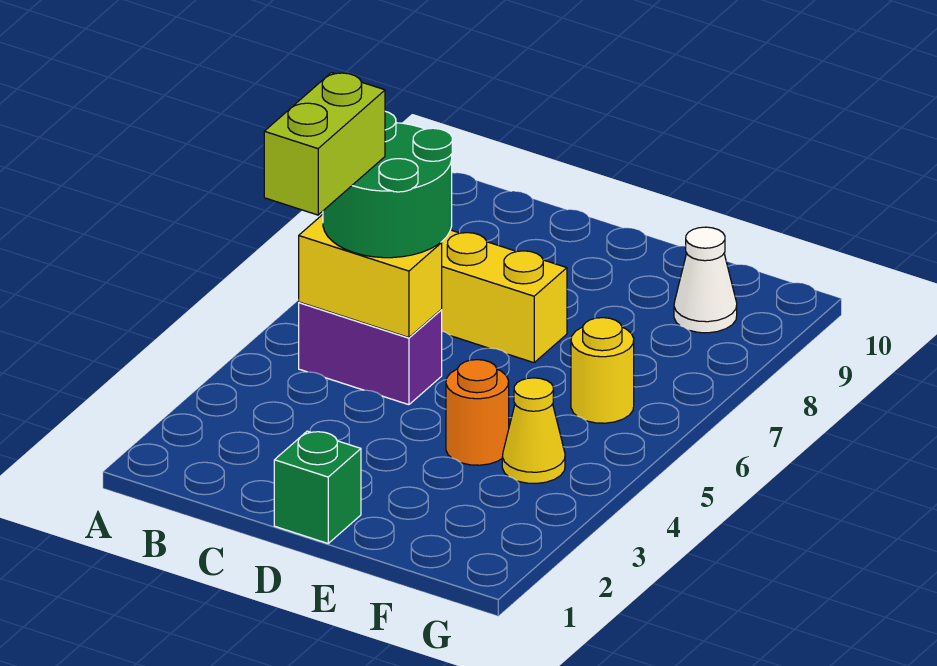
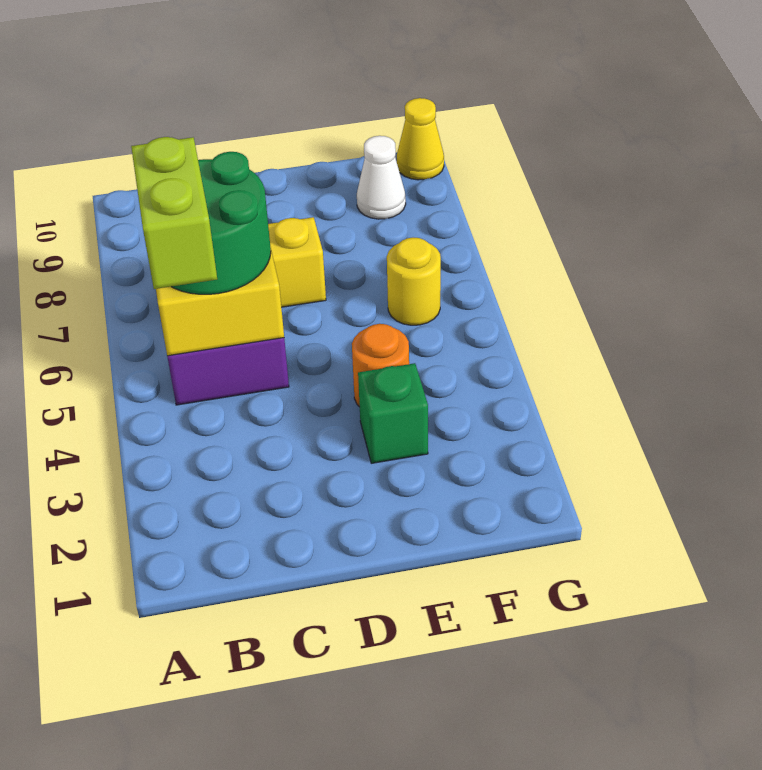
green brick D1 level 1 -> green brick E3 level 1
yellow cone F4 level 1 -> yellow cone G10 level 1

